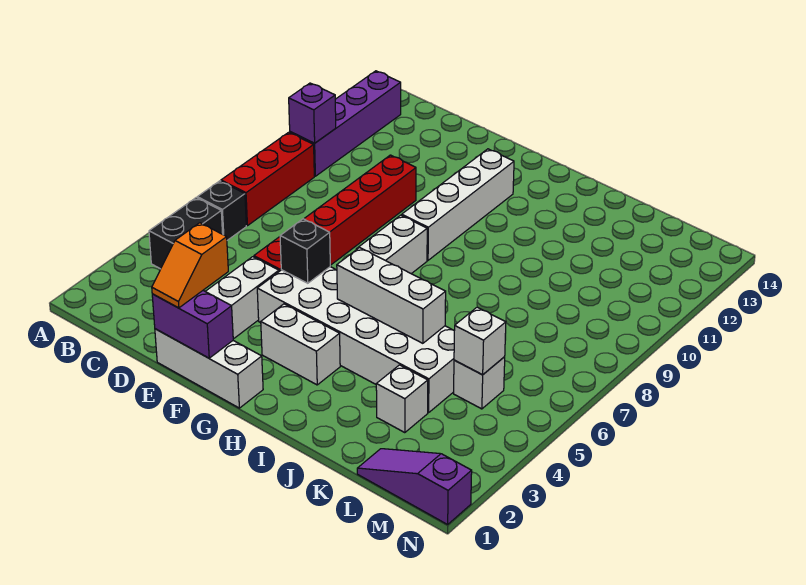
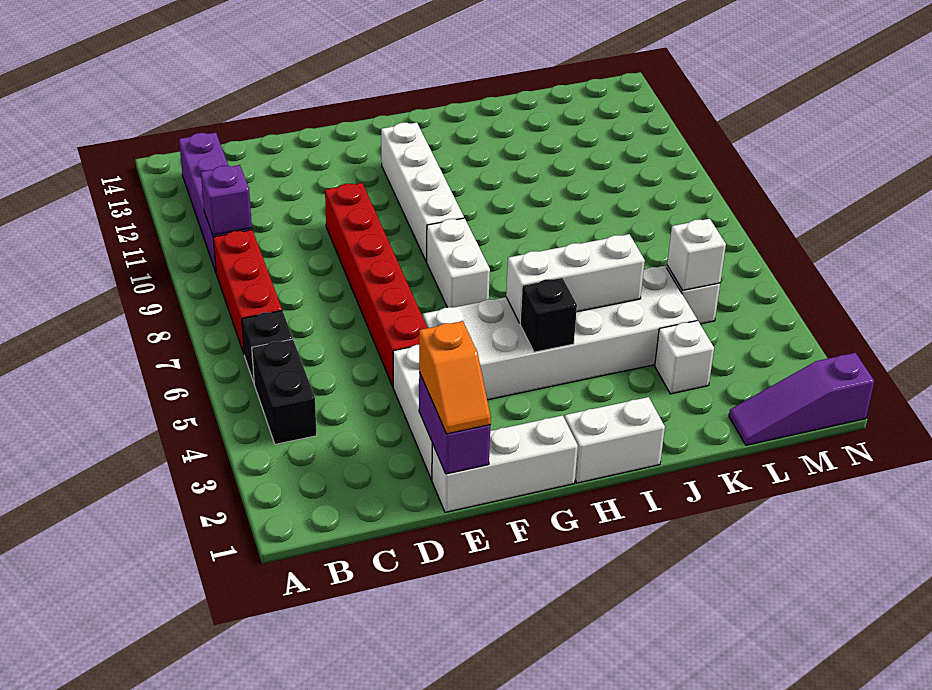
purple brick E1:F1 level 2 -> purple brick E1:E2 level 2
black brick F5 level 2 -> black brick H4 level 2
white brick G3:H3 level 1 -> white brick H1:I1 level 1

